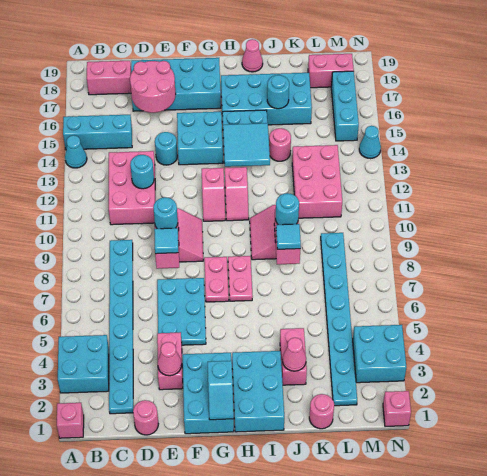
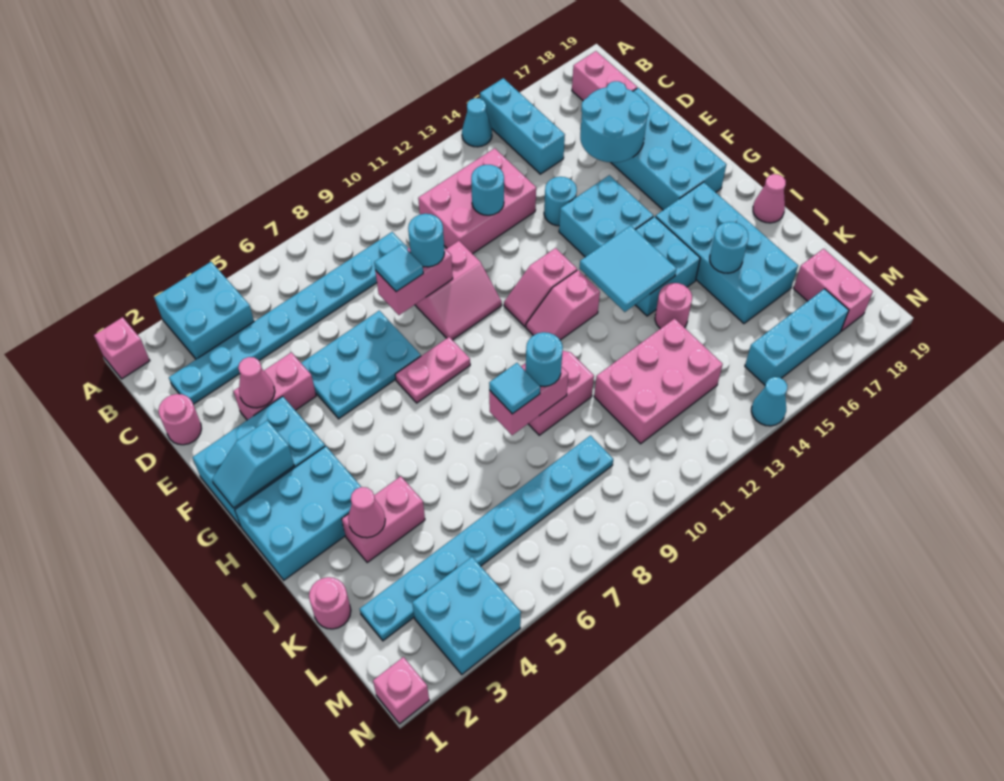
pink round brick D16:E17 level 2 -> cyan round brick D16:E17 level 2
pink plate H7:H8 level 1 -> none

